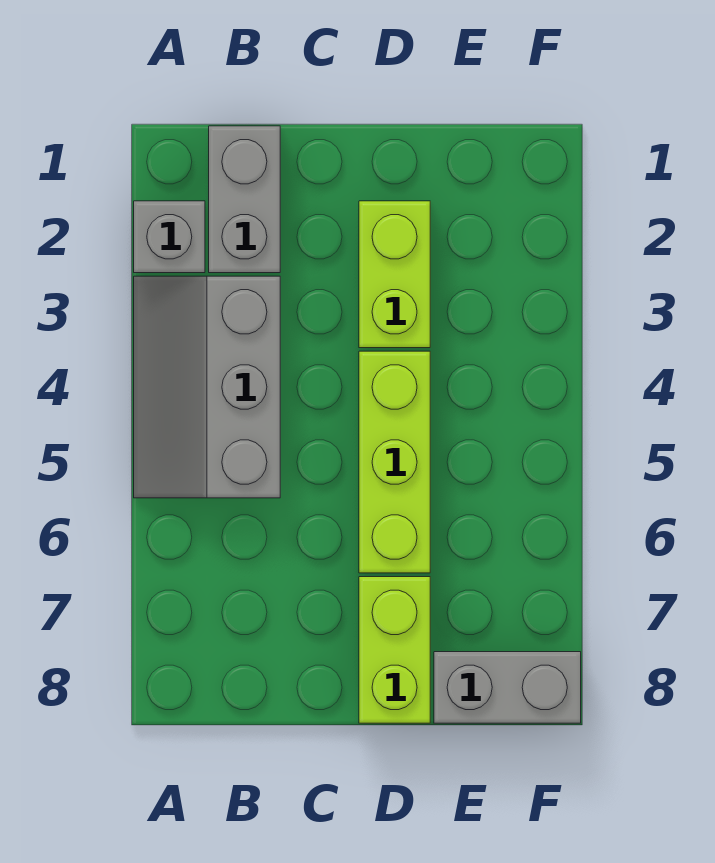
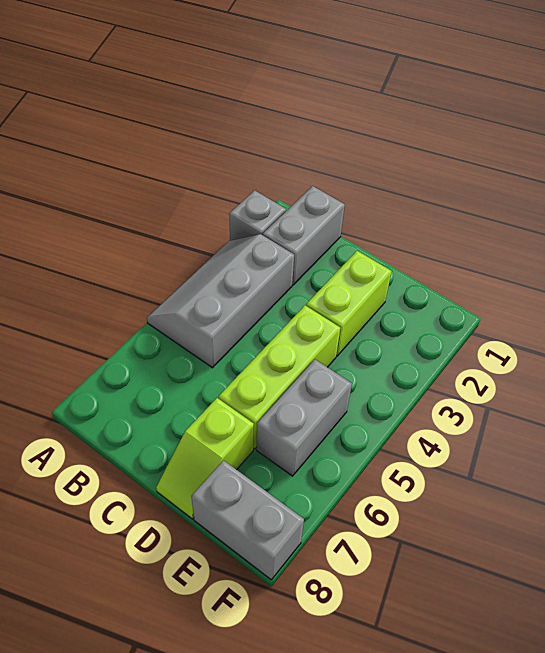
lime brick D7:D8 level 1 -> lime slope D7:D8 level 1 top 7
none -> grey brick E5:E6 level 1

